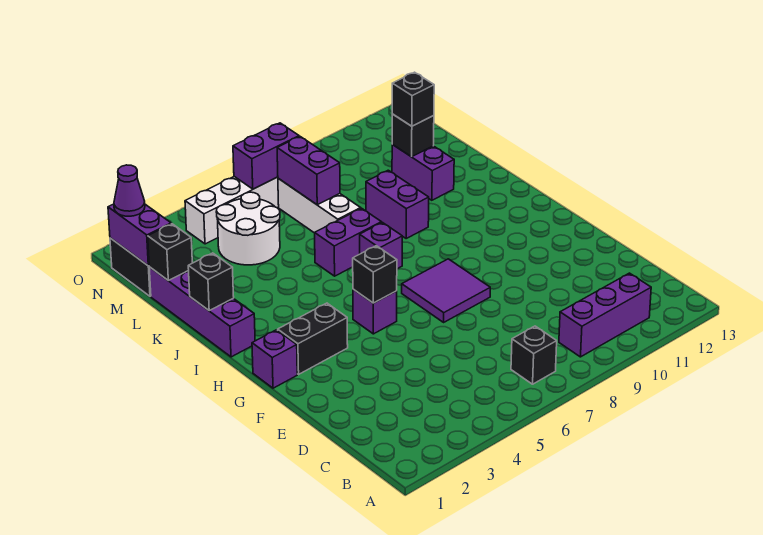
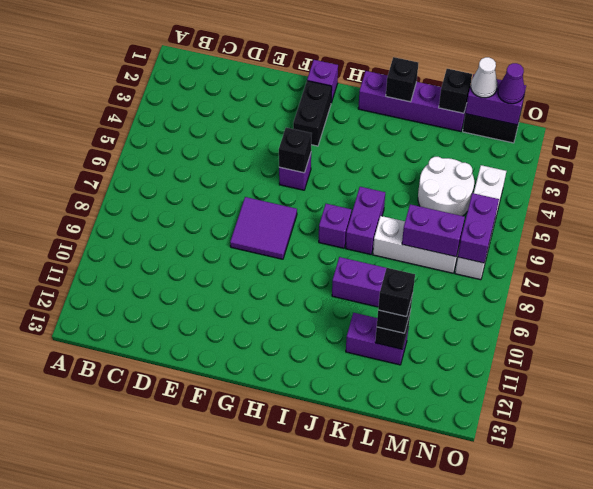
black brick B7 level 1 -> black brick L11 level 4
purple brick B9:B11 level 1 -> none
none -> white cone M1 level 3

